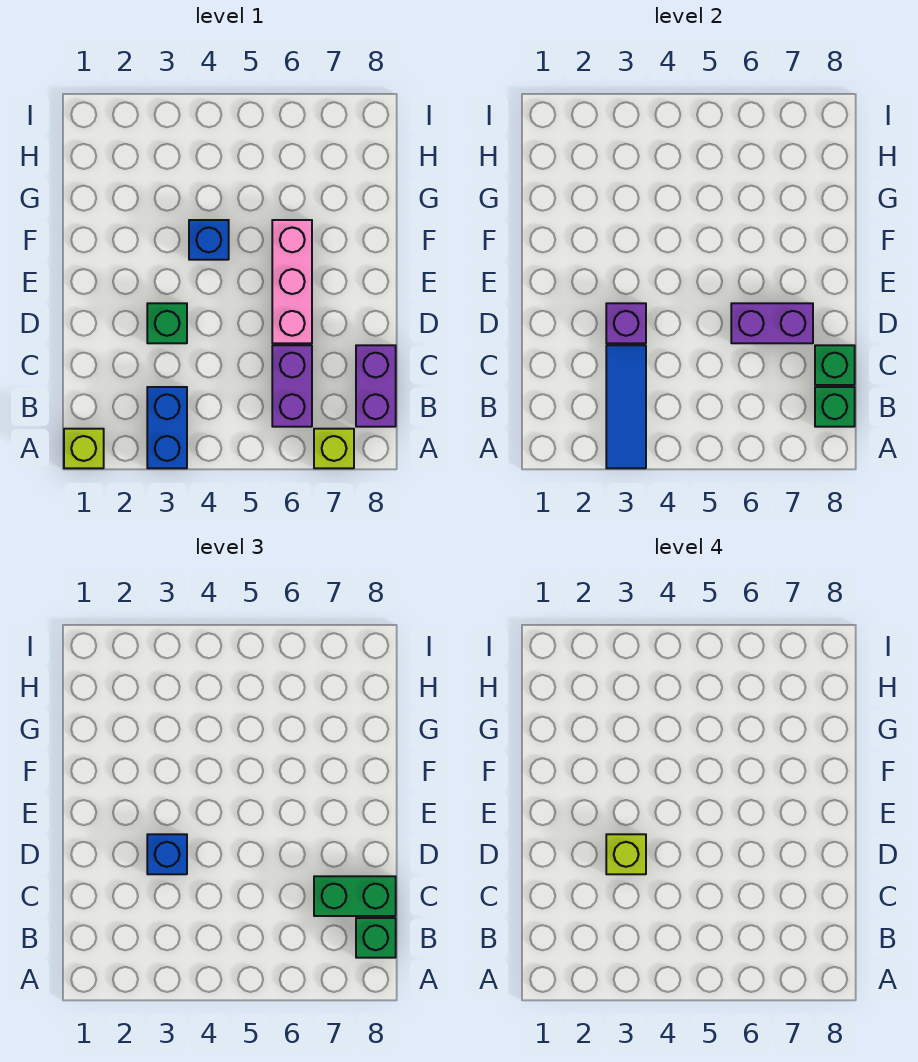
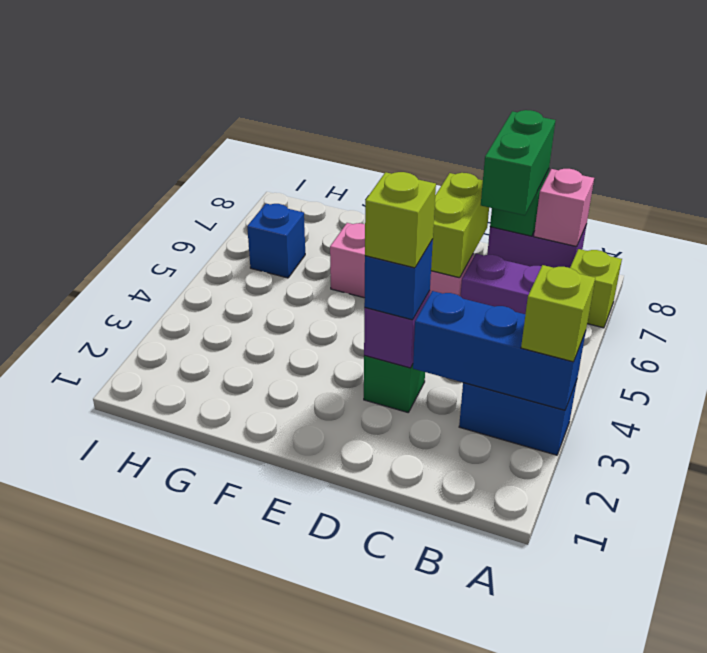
lime brick A1 level 1 -> lime brick A3 level 3
blue tile A3:C3 level 2 -> blue brick A3:C3 level 2
green brick B8 level 2 -> pink brick B8 level 2
green brick B8 level 3 -> none
purple brick D6:D7 level 2 -> lime brick D6:D7 level 2
blue brick F4 level 1 -> blue brick H6 level 1

